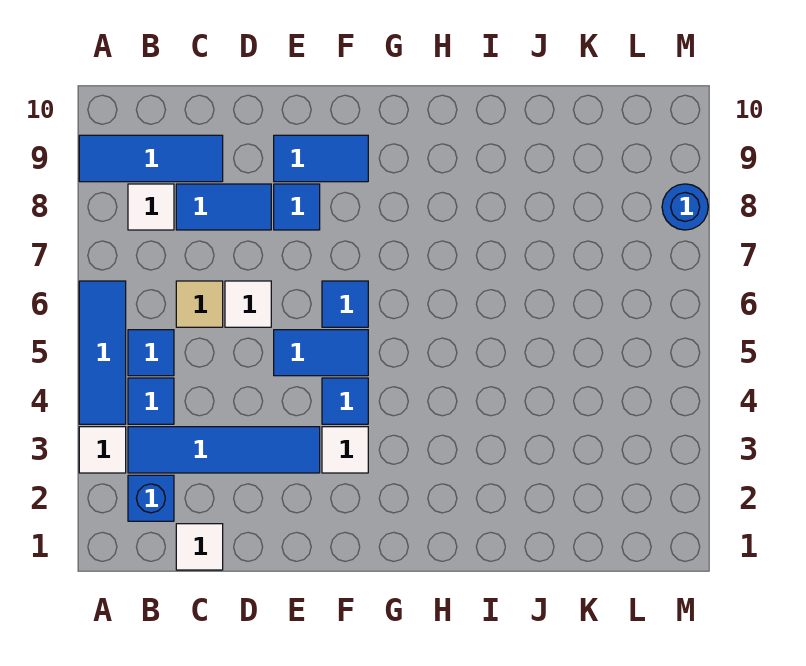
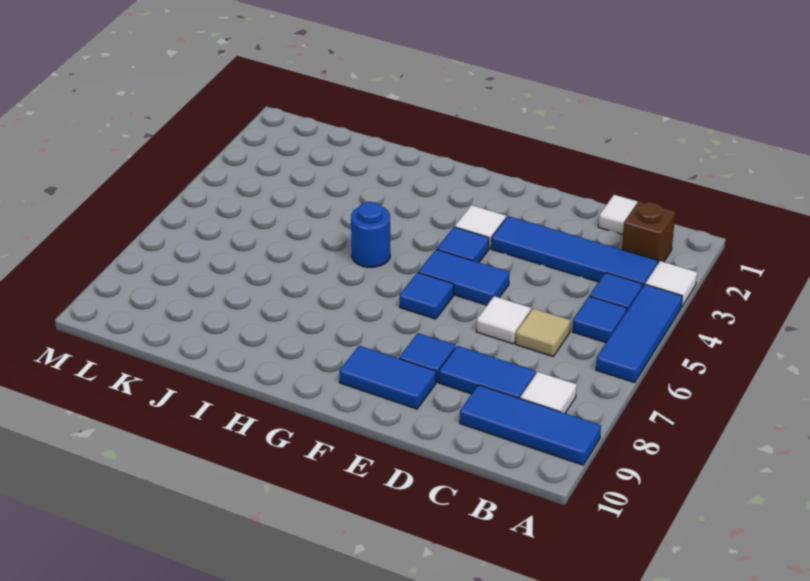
blue brick B2 level 1 -> brown brick B2 level 1
blue round brick M8 level 1 -> blue round brick H5 level 1

